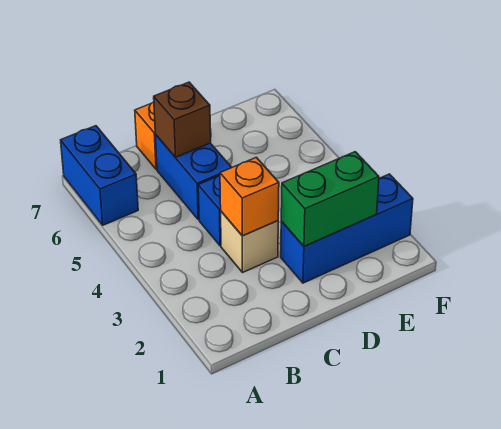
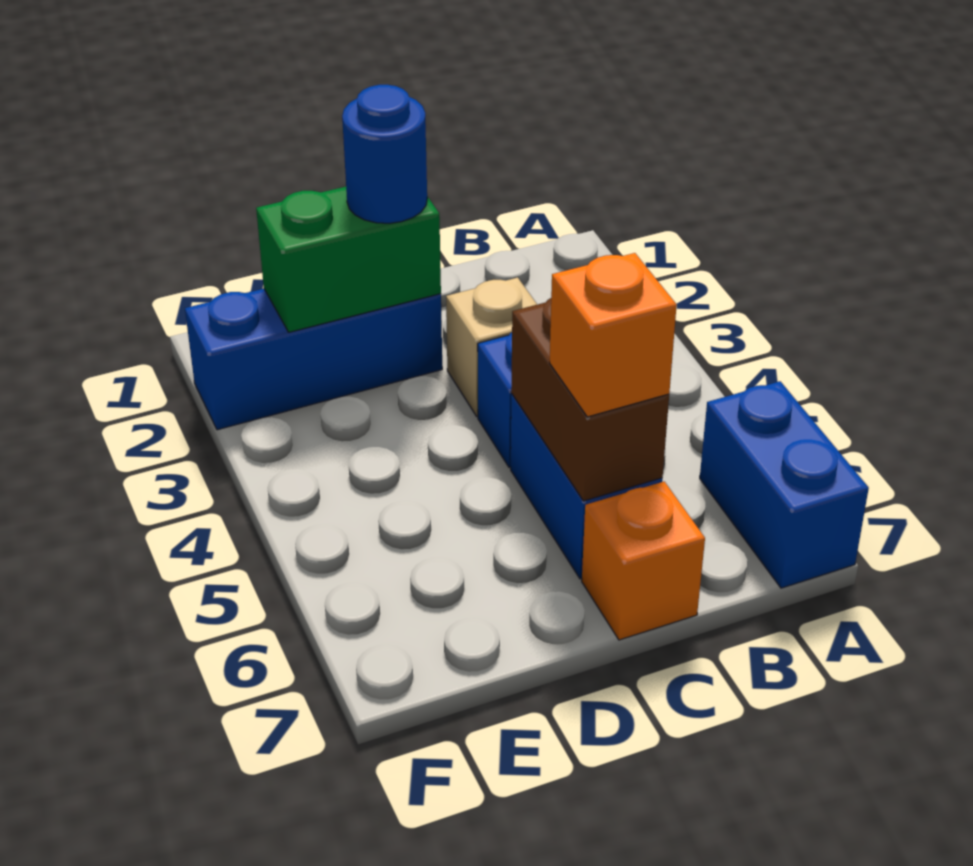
orange brick C3 level 2 -> orange brick C6 level 3
brown brick C6 level 2 -> brown brick C5:C6 level 2
none -> blue round brick D2 level 3

